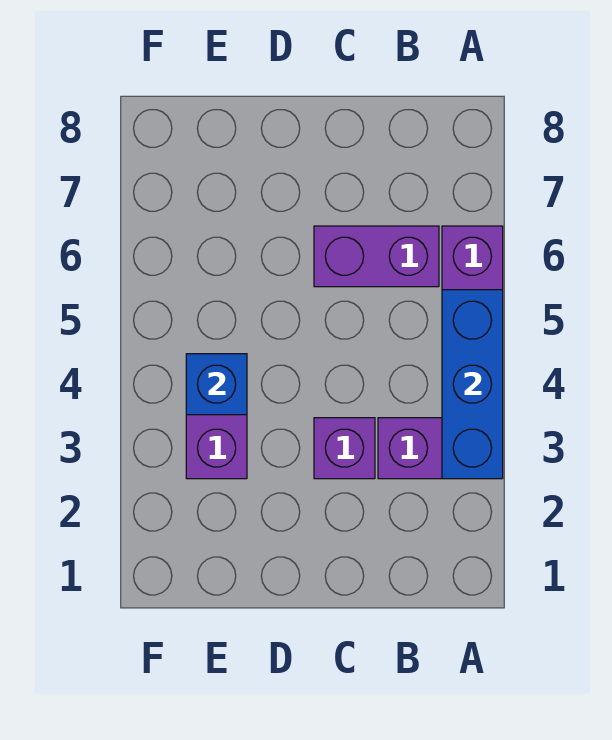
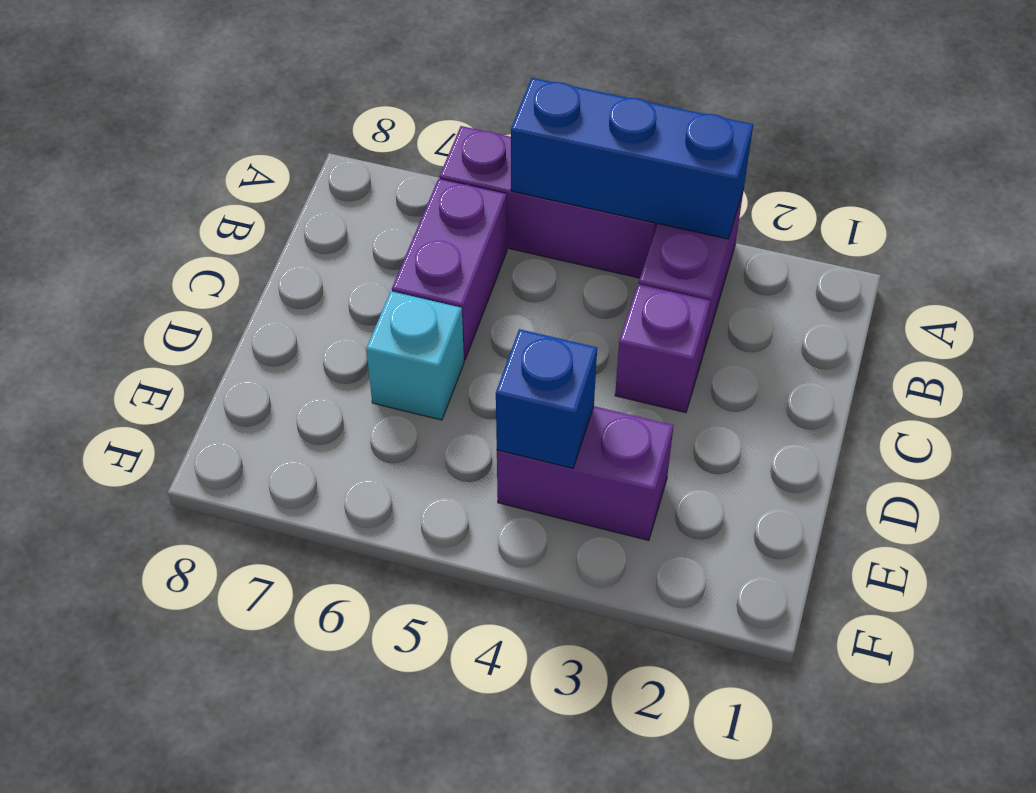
none -> cyan brick D6 level 1

